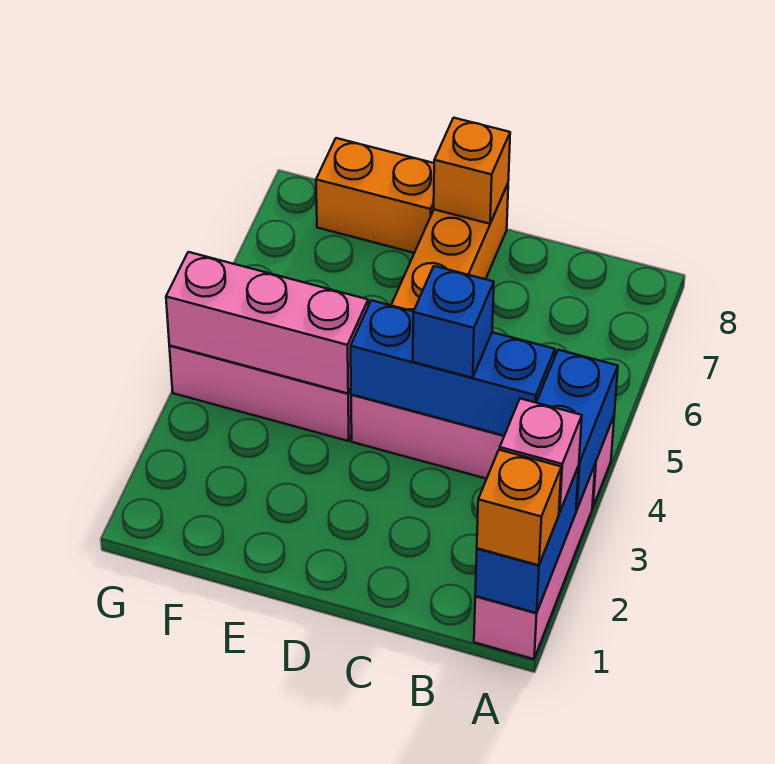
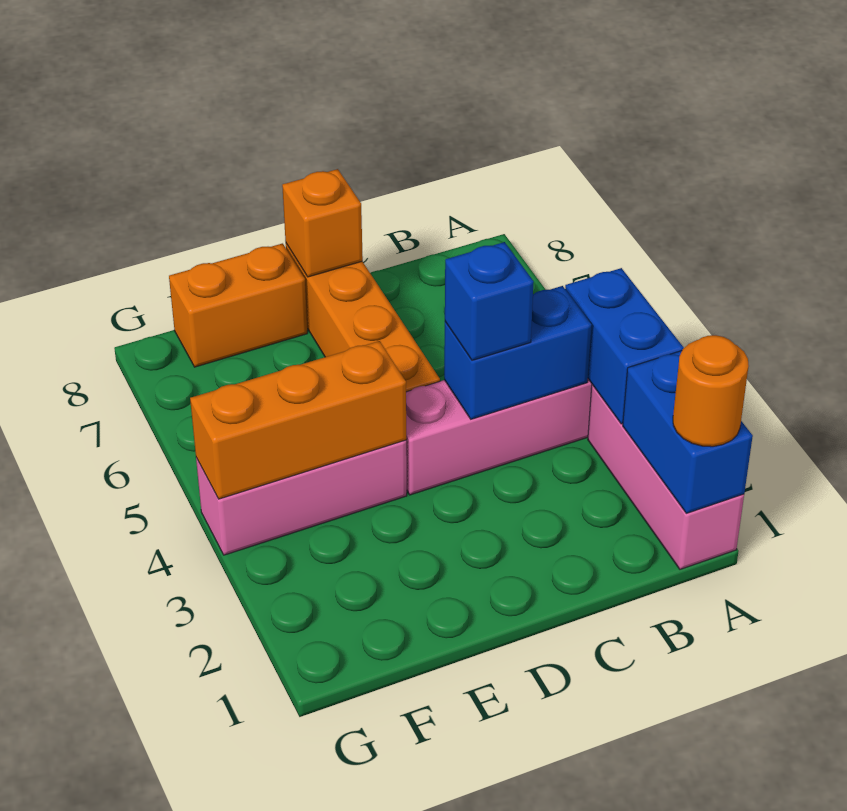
orange brick A1 level 3 -> orange round brick A1 level 3
pink brick A2 level 3 -> none
blue brick B4:D4 level 2 -> blue brick B4:C4 level 2
pink brick E4:G4 level 2 -> orange brick E4:G4 level 2

